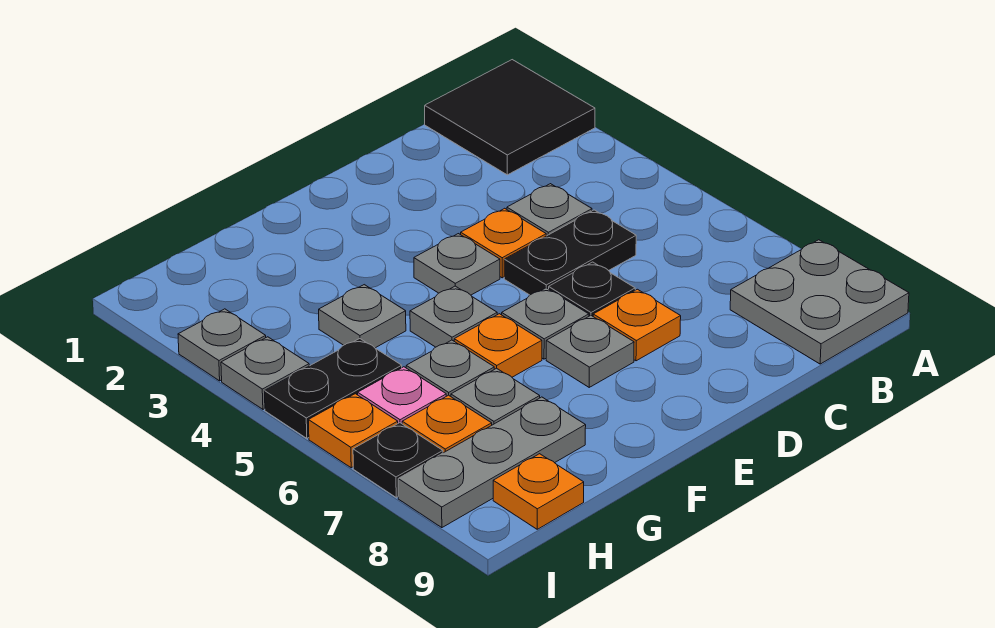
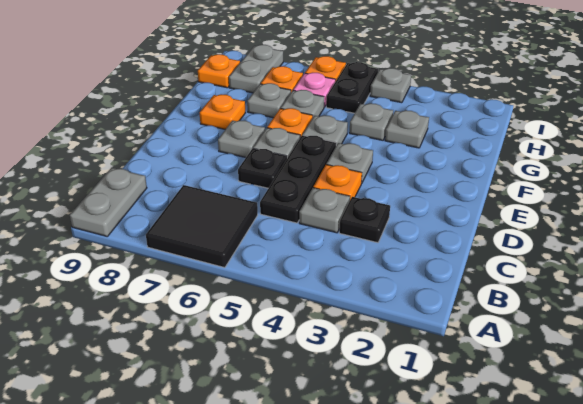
black tile A1:B2 level 1 -> black tile A6:B7 level 1
grey plate A8:B9 level 1 -> grey plate A9:B9 level 1
black plate C5:D5 level 1 -> black plate C5:E5 level 1
orange plate D7 level 1 -> orange plate F8 level 1
grey plate G8:I8 level 1 -> grey plate H8:I8 level 1
grey plate I3 level 1 -> grey plate G3 level 1
black plate I7 level 1 -> black plate C3 level 1

